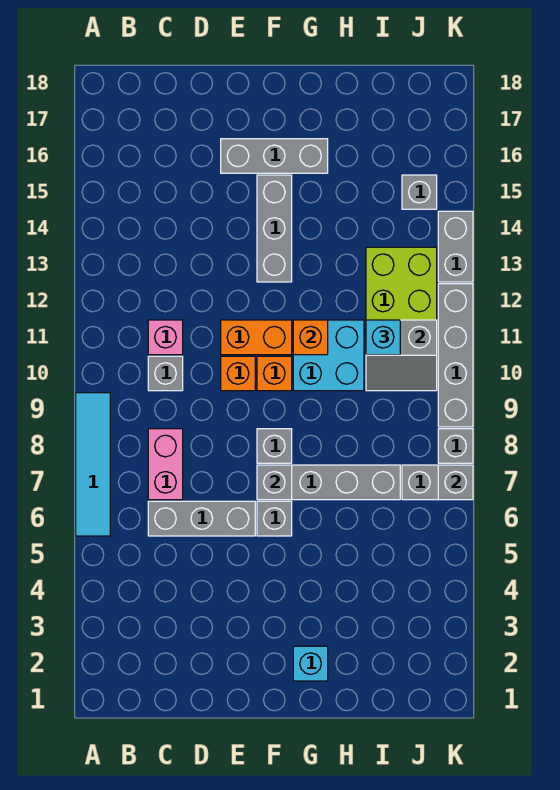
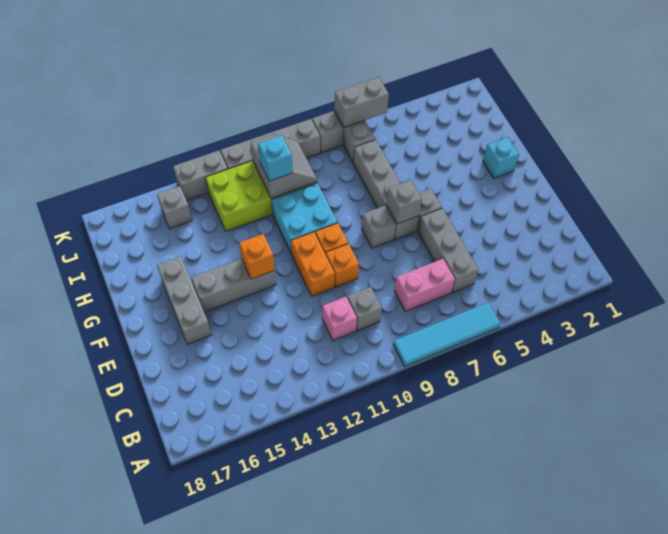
orange brick G11 level 2 -> orange brick F13 level 2
grey brick K7 level 2 -> grey brick K6:K7 level 2

